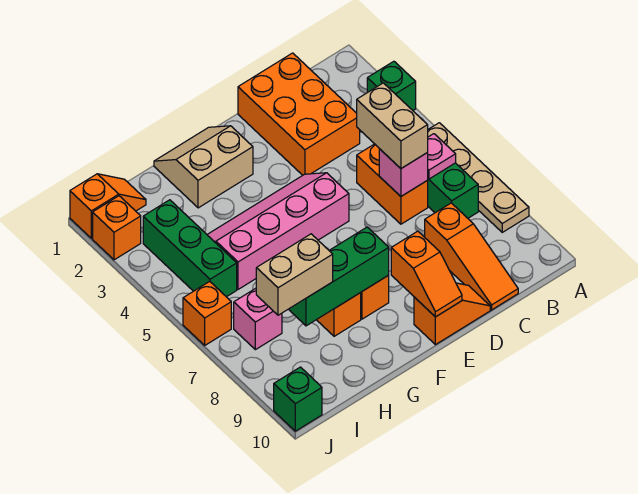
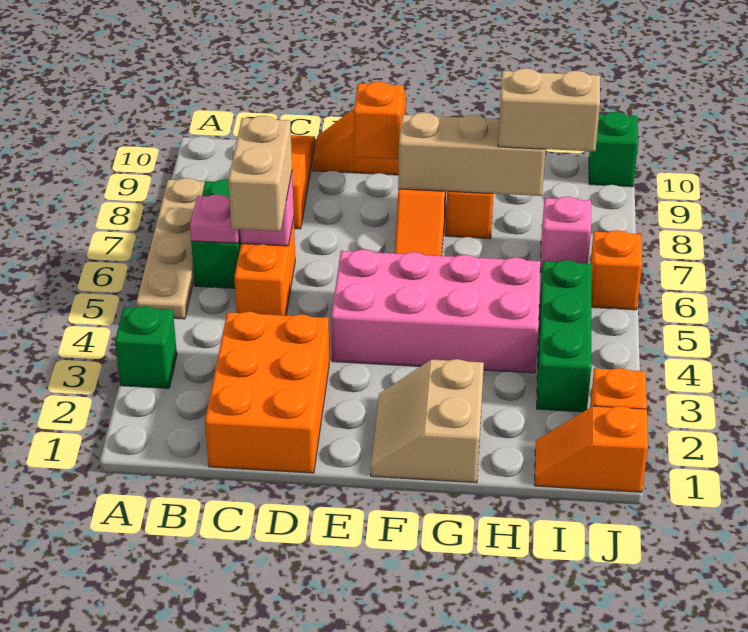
pink slope E4:H5 level 1 top 5 -> pink brick E4:H5 level 1
tan slope F1:G2 level 1 top 2 -> tan slope F1:G2 level 1 top G
green brick F8:H8 level 2 -> tan brick F8:H8 level 2

